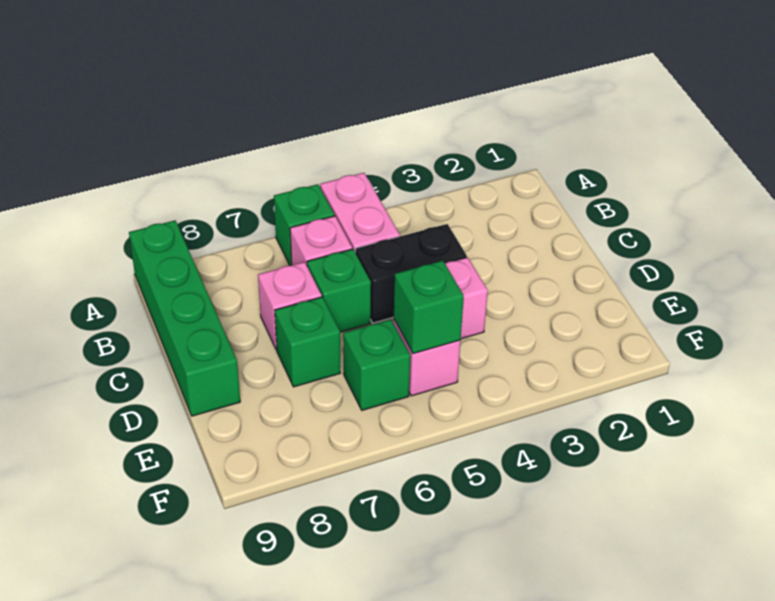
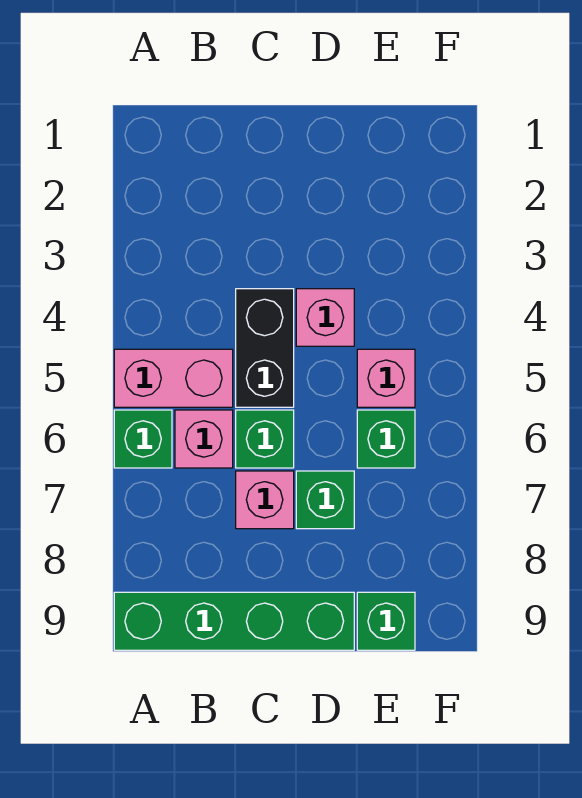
green brick E5 level 2 -> green brick E9 level 1

